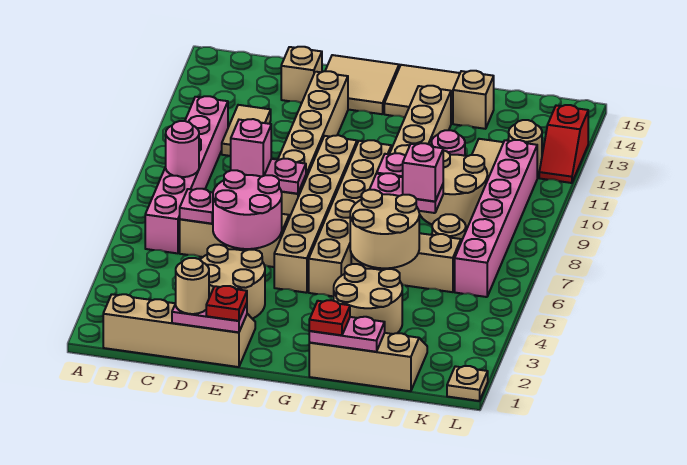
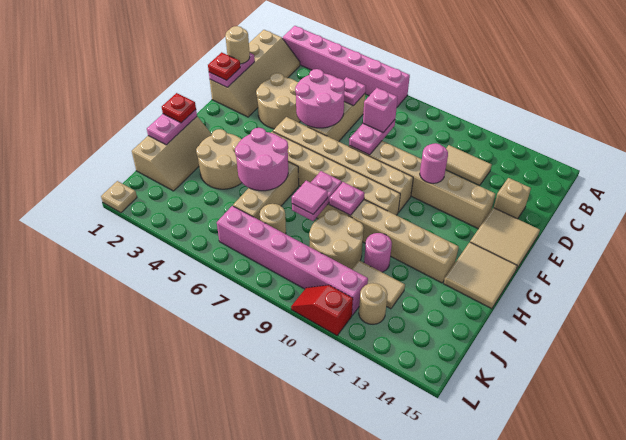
pink brick B6:B11 level 1 -> pink brick A2:A7 level 1
pink round brick B8 level 2 -> pink round brick E11 level 2
tan round brick H5:I6 level 2 -> pink round brick H5:I6 level 2
pink brick I8 level 3 -> pink tile I8 level 3
tan brick I14 level 1 -> none
red slope L12:L13 level 1 top 13 -> red slope L10:L11 level 1 top 11

